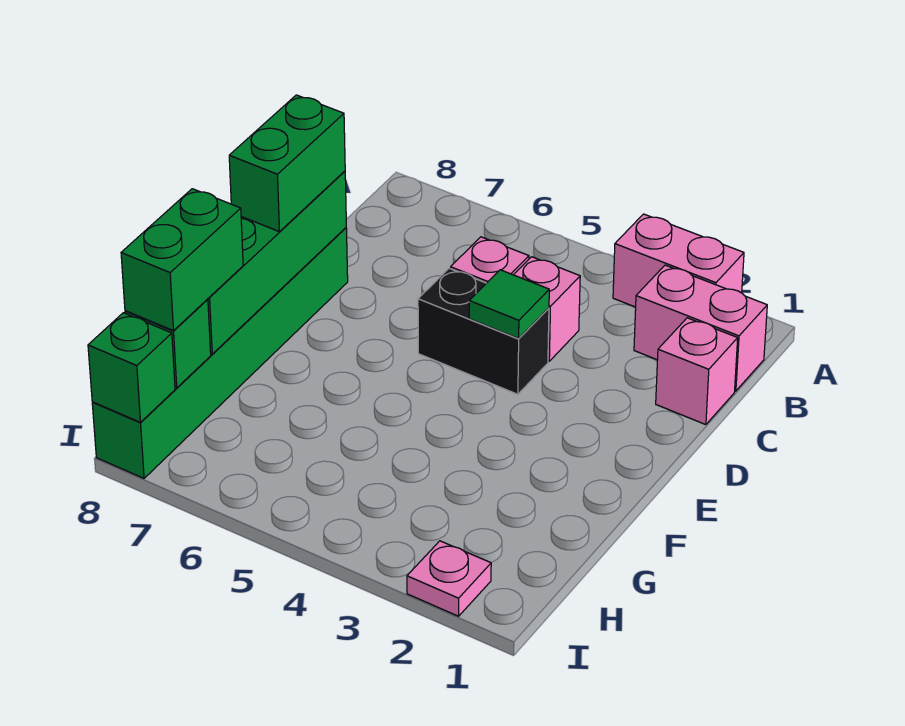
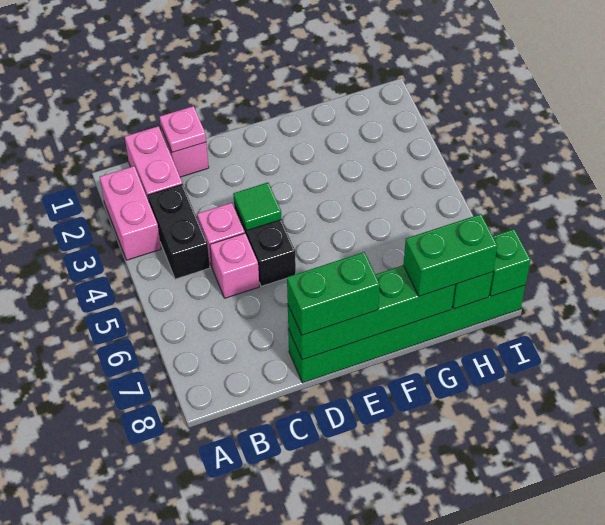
none -> black brick B3:B4 level 1
pink plate I2 level 1 -> pink plate C1 level 2

